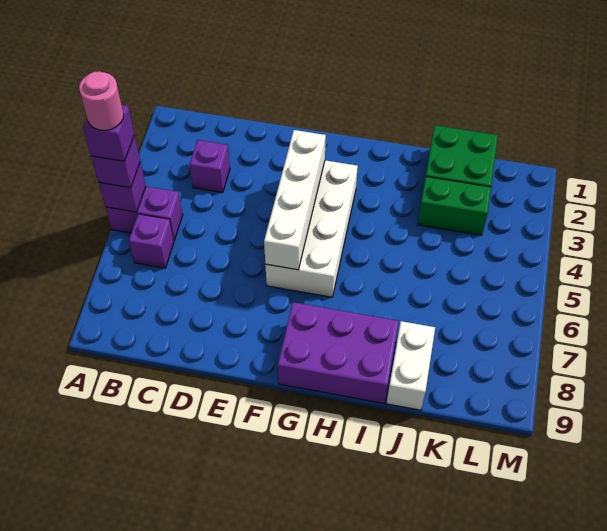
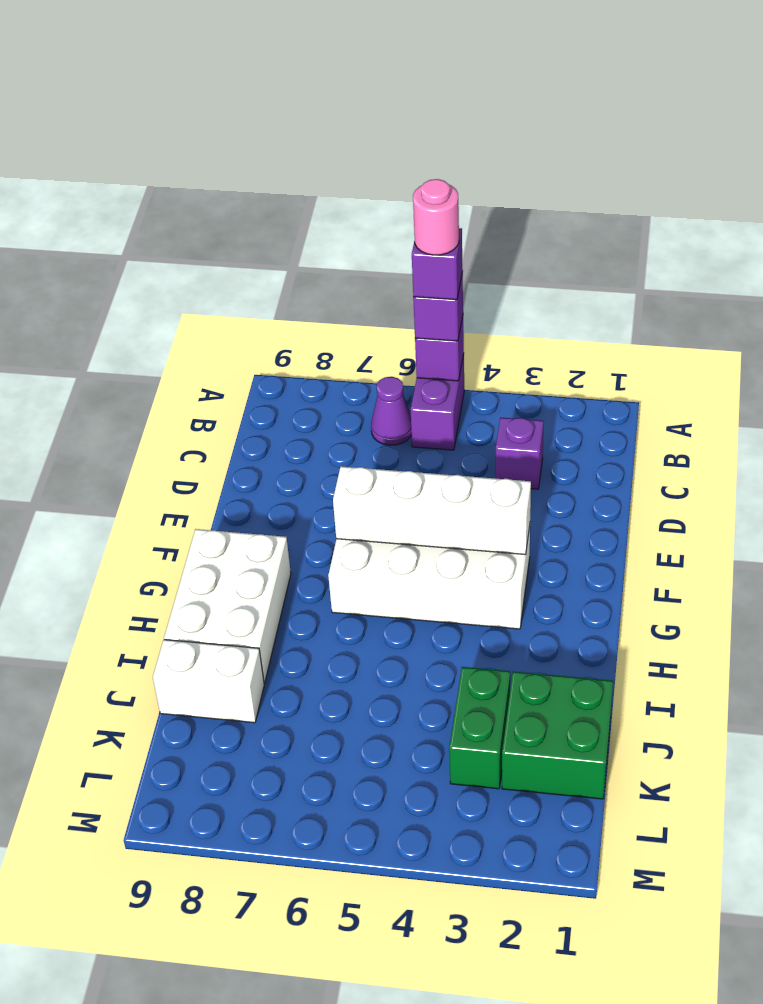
purple brick B6 level 1 -> purple cone B6 level 1
purple brick G8:I9 level 1 -> white brick G8:I9 level 1

